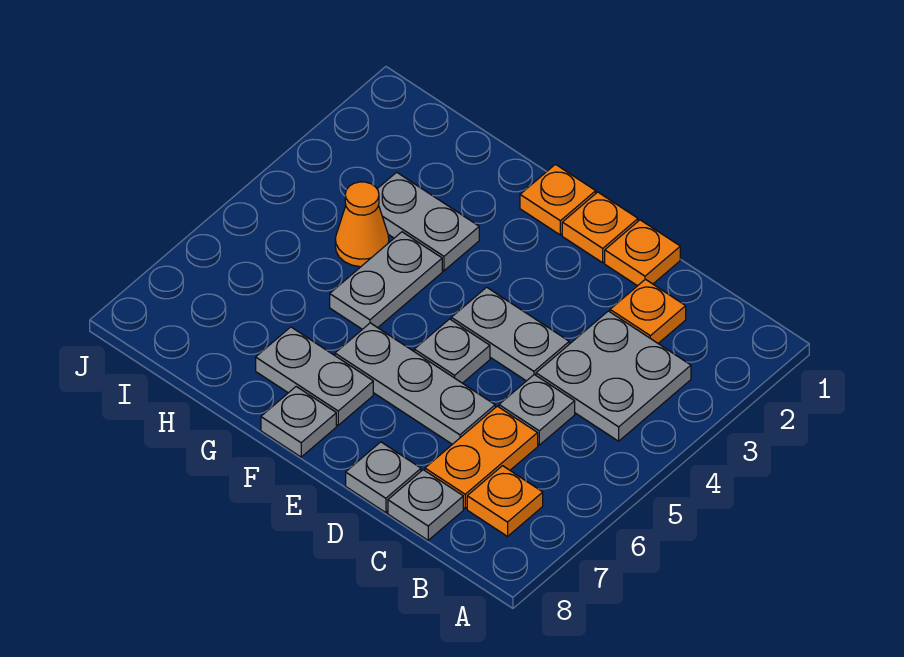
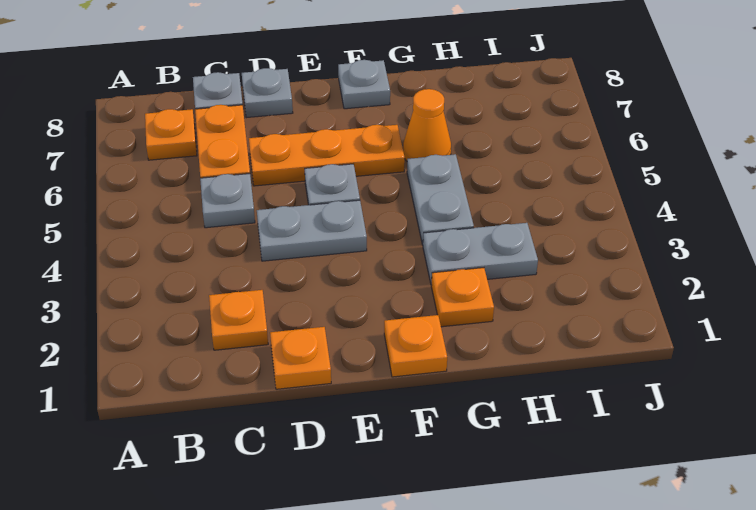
grey plate B3:C4 level 1 -> none
grey plate D6:F6 level 1 -> orange plate D6:F6 level 1
orange plate E1 level 1 -> orange plate G2 level 1
grey plate F7:G7 level 1 -> none
orange cone H4 level 1 -> orange cone G6 level 1

